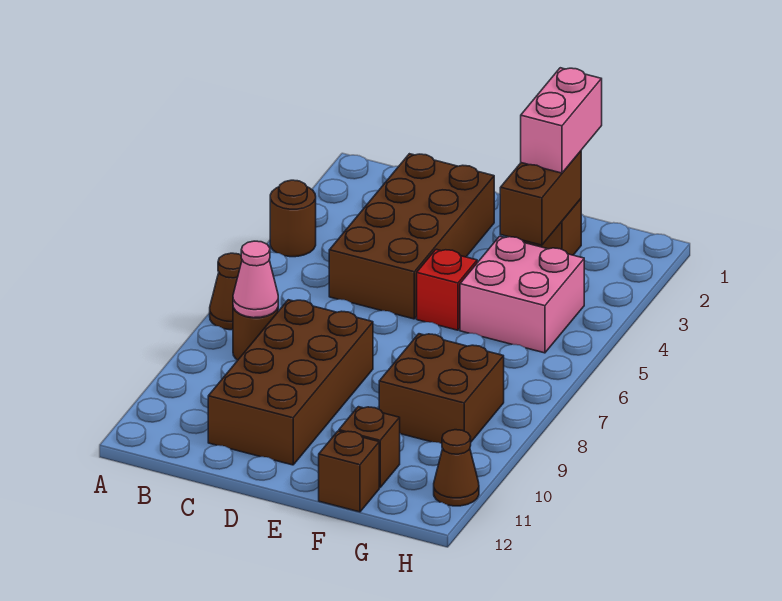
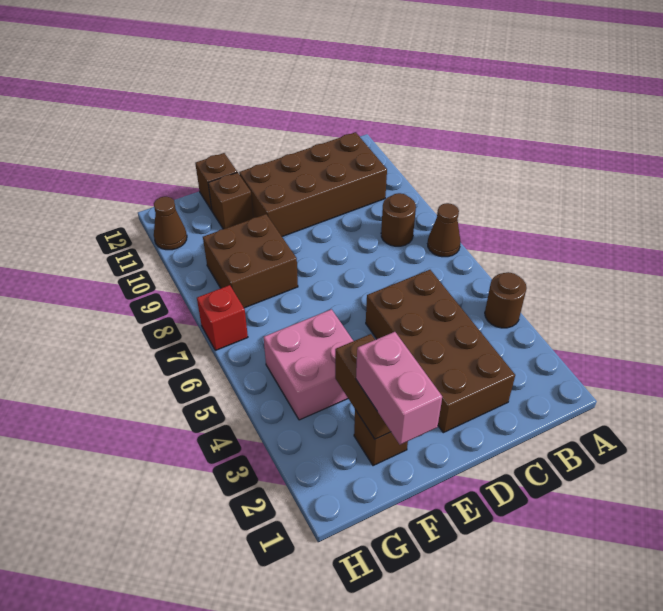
pink cone B8 level 2 -> none
brown brick C8:D11 level 1 -> brown brick B10:E11 level 1
red brick E5 level 1 -> red brick H7 level 1

